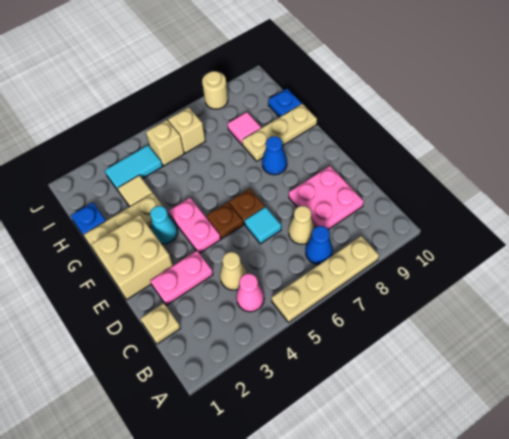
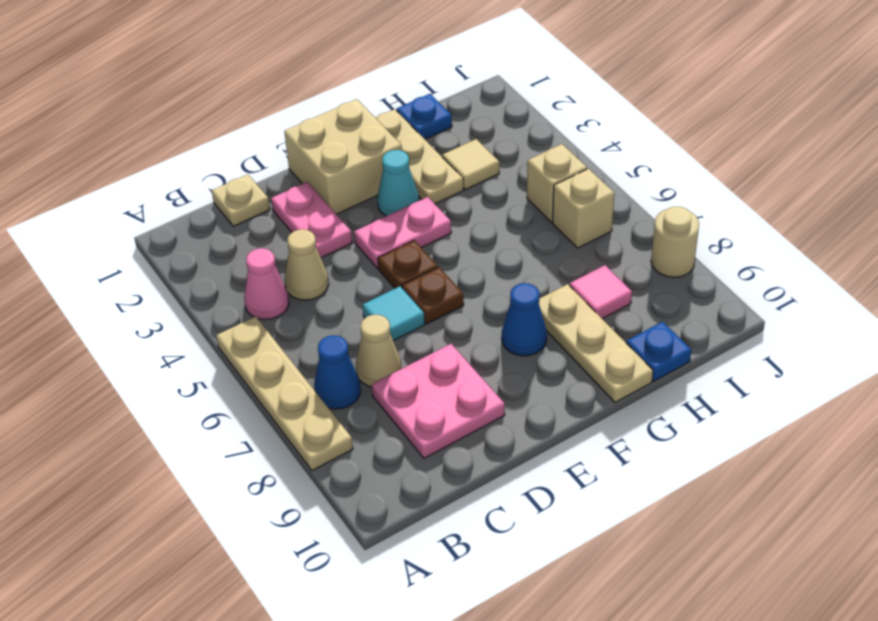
cyan tile I3:I4 level 1 -> none

